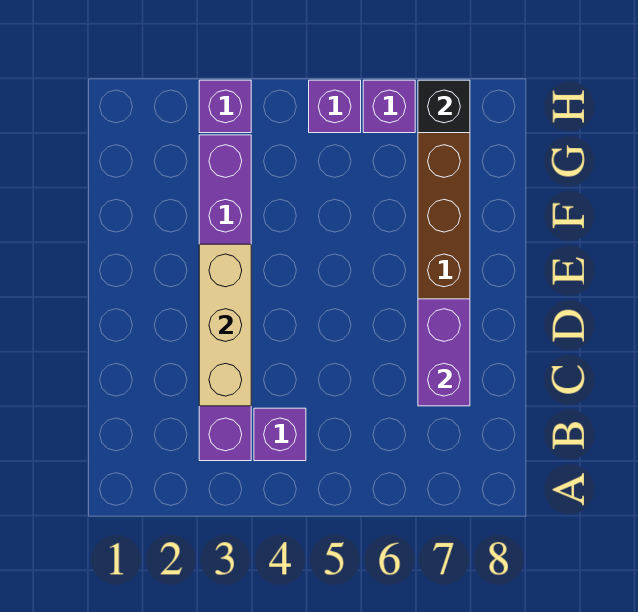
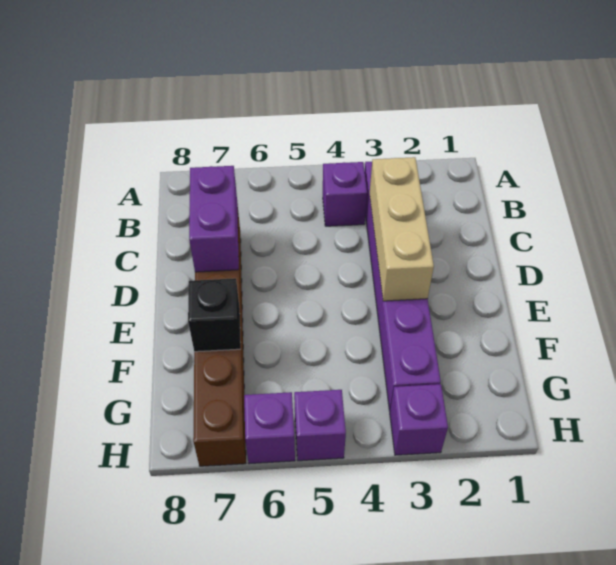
black brick H7 level 2 -> black brick F7 level 2

